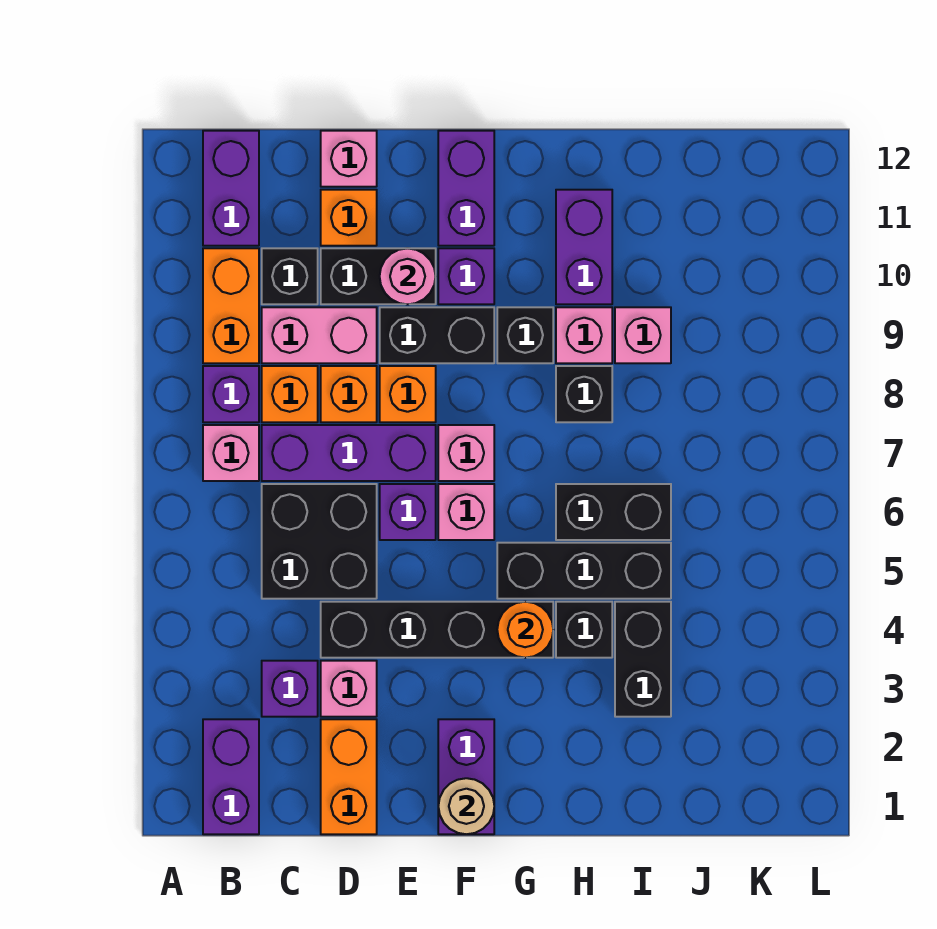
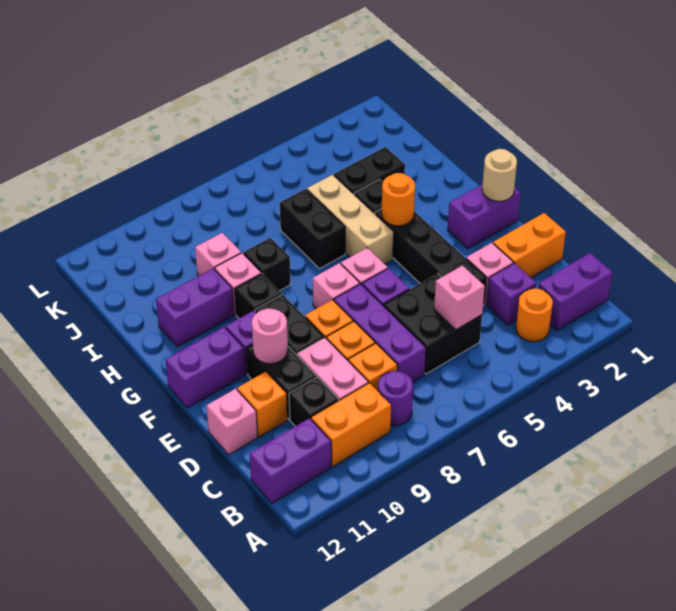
none -> orange round brick B3 level 1
pink brick B7 level 1 -> pink brick C5 level 2
purple brick B8 level 1 -> purple round brick B8 level 1
black brick G5:I5 level 1 -> tan brick G5:I5 level 1

